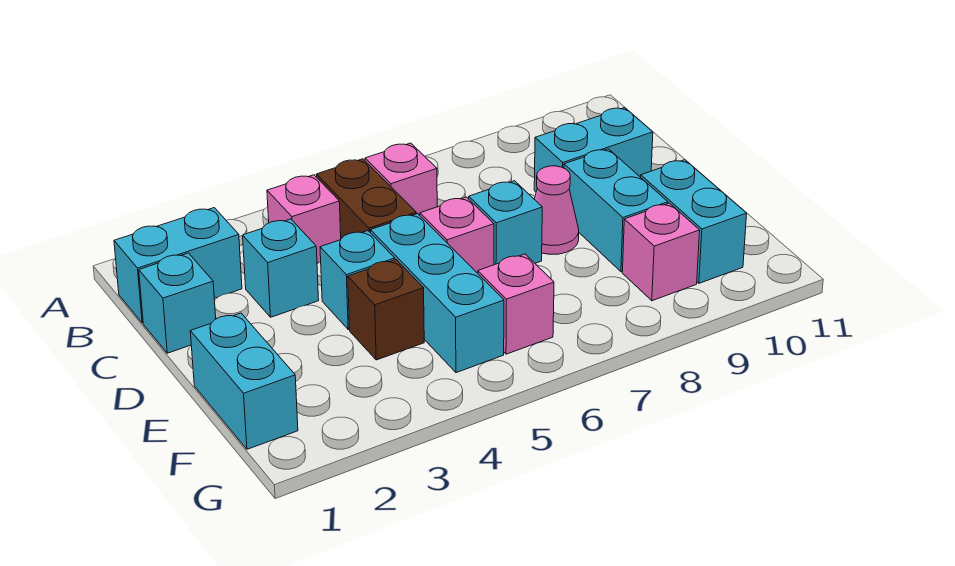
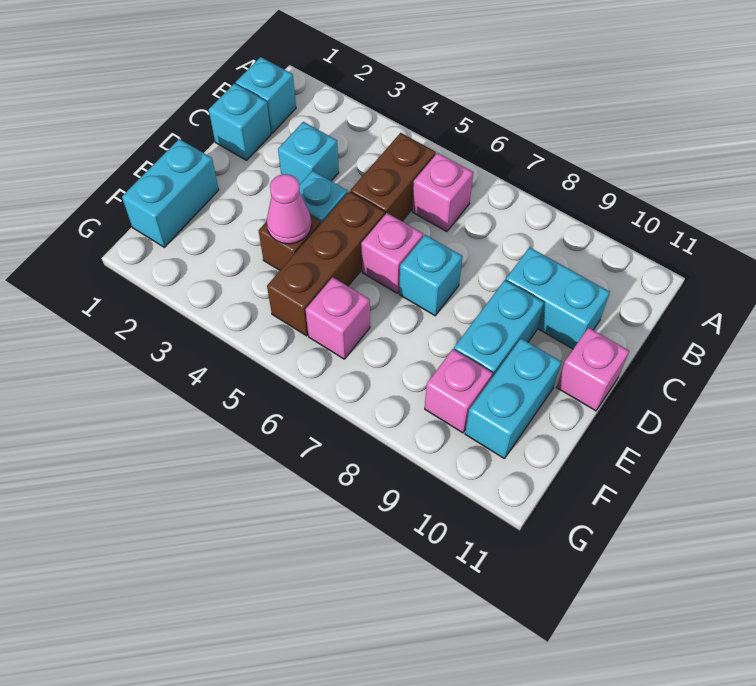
cyan brick B1:B2 level 1 -> cyan brick B1 level 1
pink brick B4 level 1 -> pink brick D11 level 1
cyan brick D5:F5 level 1 -> brown brick D5:F5 level 1
pink cone D8 level 1 -> pink cone E4 level 2

